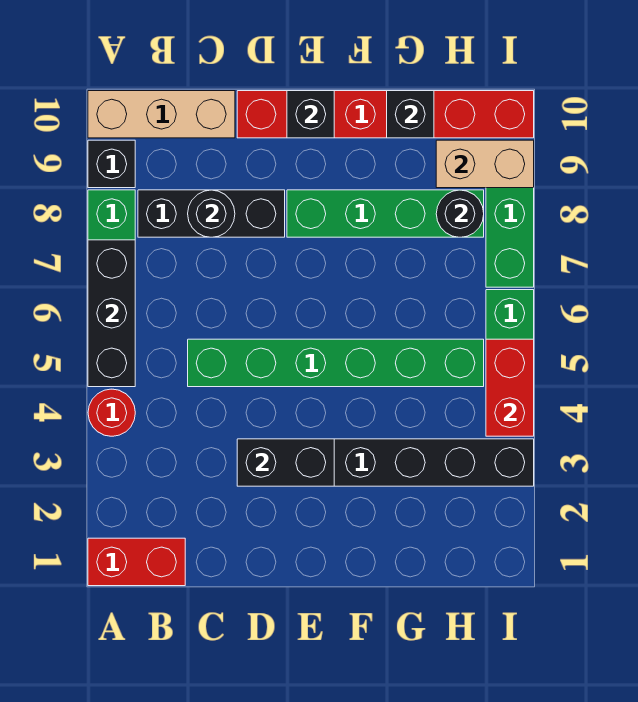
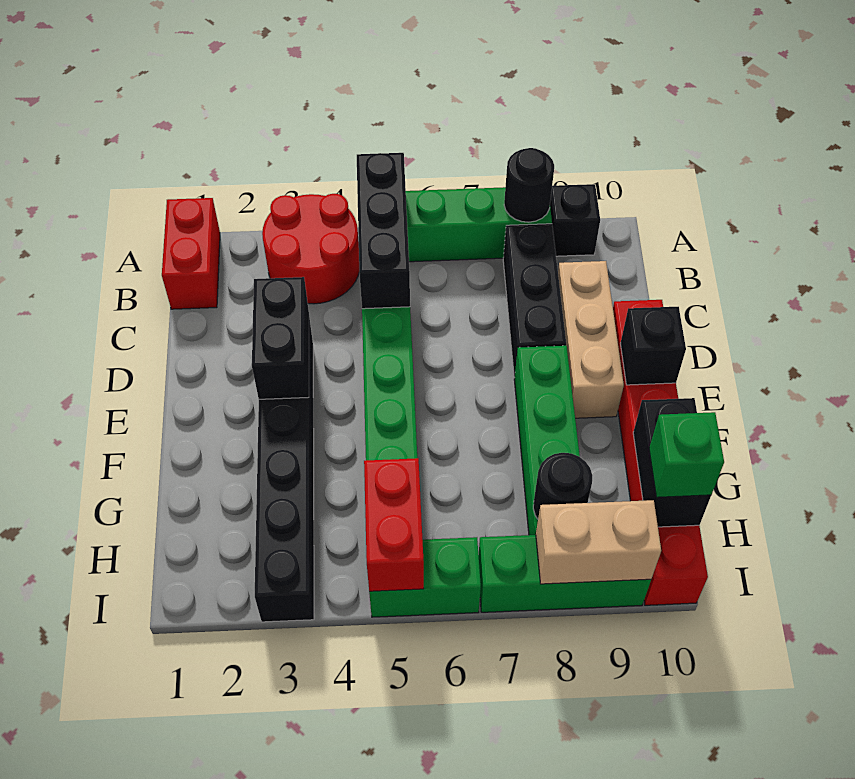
red round brick A4 level 1 -> red round brick A3:B4 level 1
black brick A5:A7 level 2 -> black brick A5:C5 level 2
tan brick A10:C10 level 1 -> tan brick C9:E9 level 1
black round brick C8 level 2 -> black round brick A8 level 2
black brick G10 level 2 -> black brick G10:H10 level 2
tan brick H9:I9 level 2 -> tan brick I8:I9 level 2
none -> green brick H10 level 3
red brick I4:I5 level 2 -> red brick H5:I5 level 2

